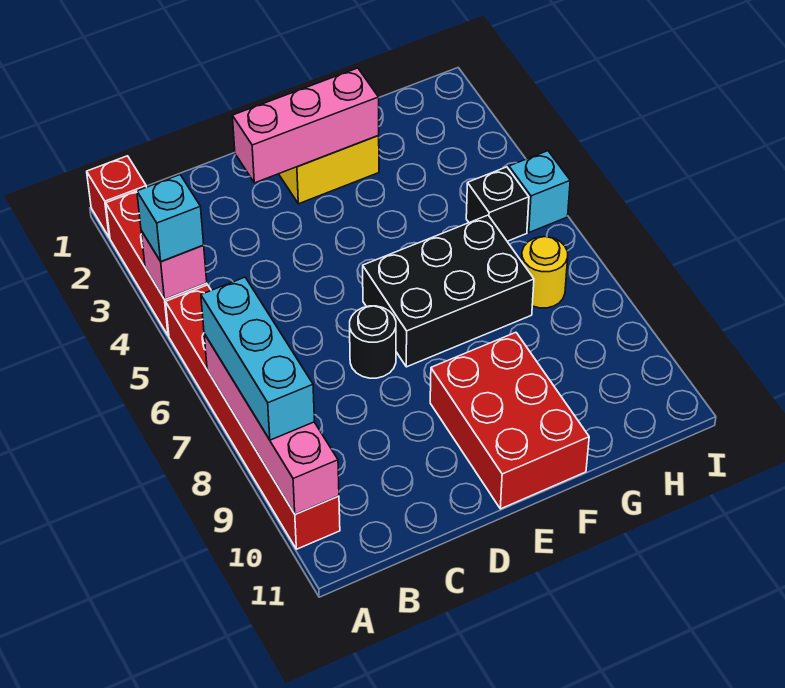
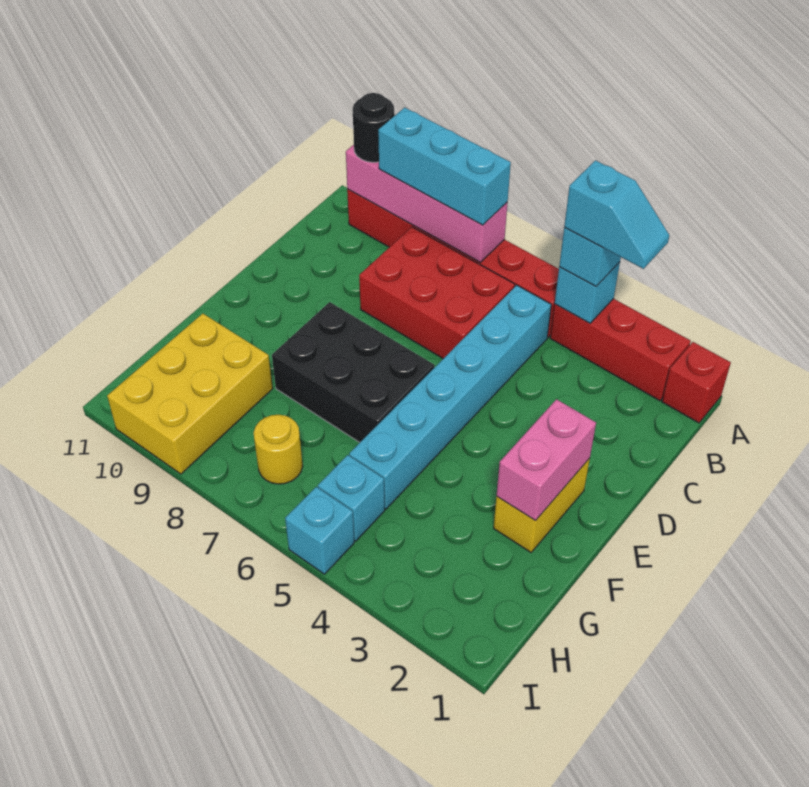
none -> cyan slope A3:A4 level 4 top 4
pink brick A4 level 2 -> cyan brick A4 level 2
none -> cyan brick B5:G5 level 1
pink brick D2:F2 level 2 -> pink brick E2:F2 level 2
black round brick D7 level 1 -> black round brick A10 level 3
black brick E6:G7 level 1 -> black brick E6:F8 level 1
red brick E9:F11 level 1 -> red brick B6:C8 level 1
none -> yellow brick G9:I10 level 1
black brick H5 level 1 -> cyan brick H5 level 1

